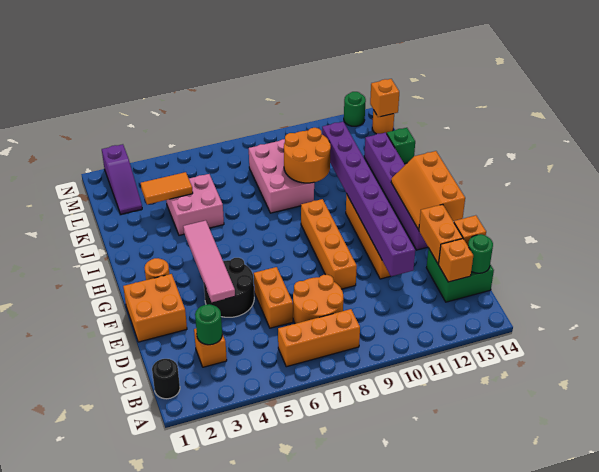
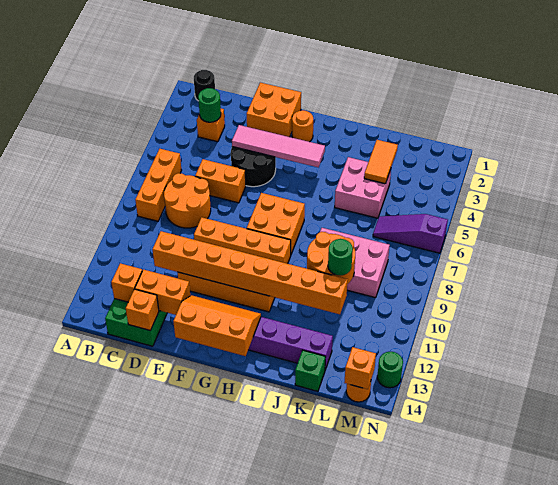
green round brick C14 level 2 -> green round brick K10 level 3
purple brick D11:K11 level 2 -> orange brick D11:K11 level 2
none -> orange brick G7:H8 level 1
purple slope L2:N2 level 1 top N -> purple slope L6:N6 level 1 top N

